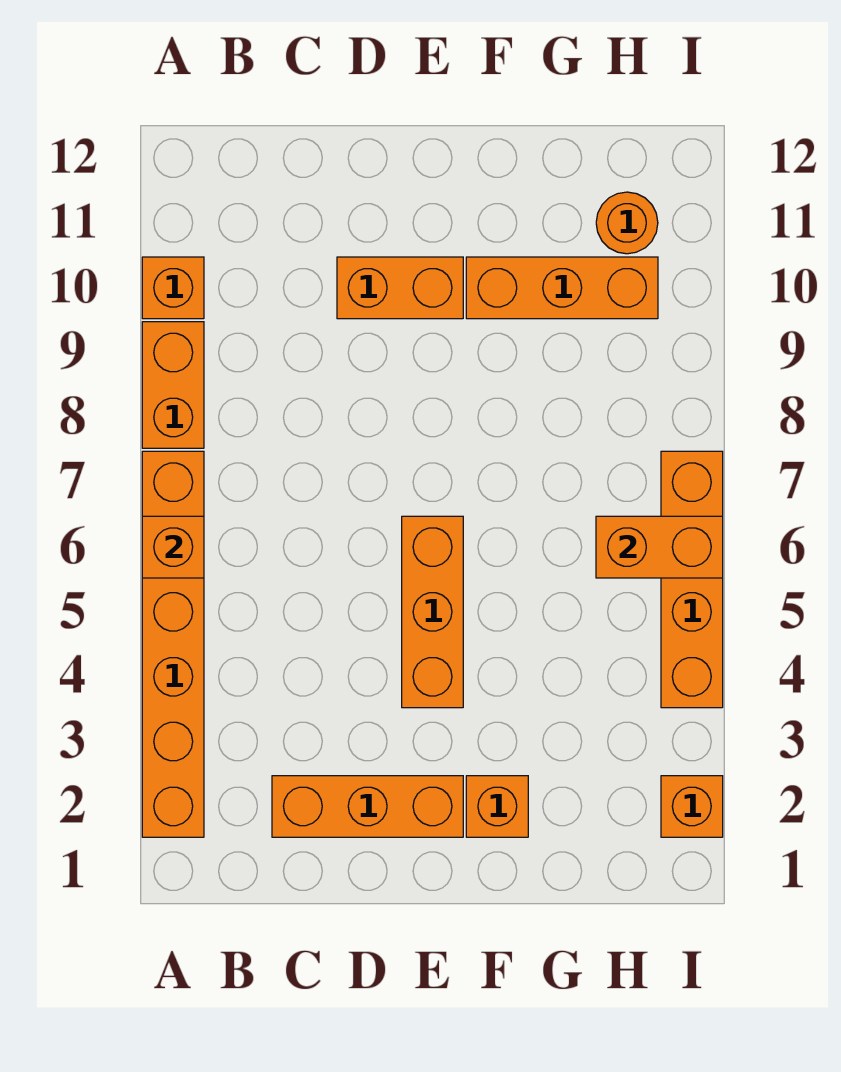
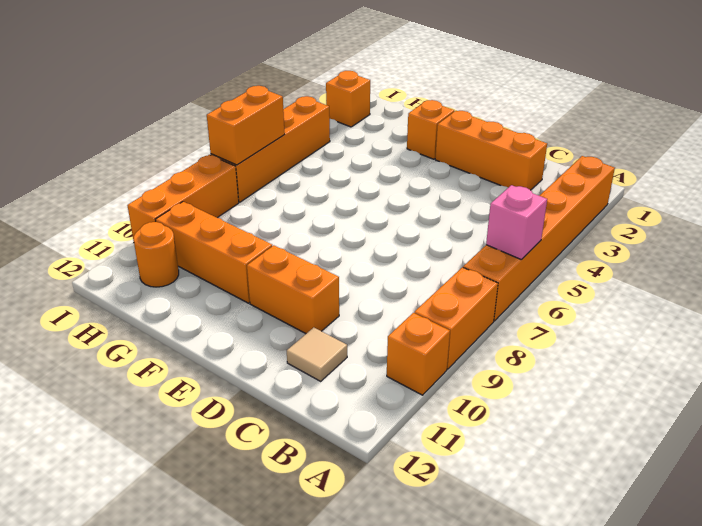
orange brick A6 level 2 -> pink brick A6 level 2
none -> tan tile C11 level 1
orange brick E4:E6 level 1 -> orange brick I8:I10 level 1
orange brick H6:I6 level 2 -> orange brick I6:I7 level 2

